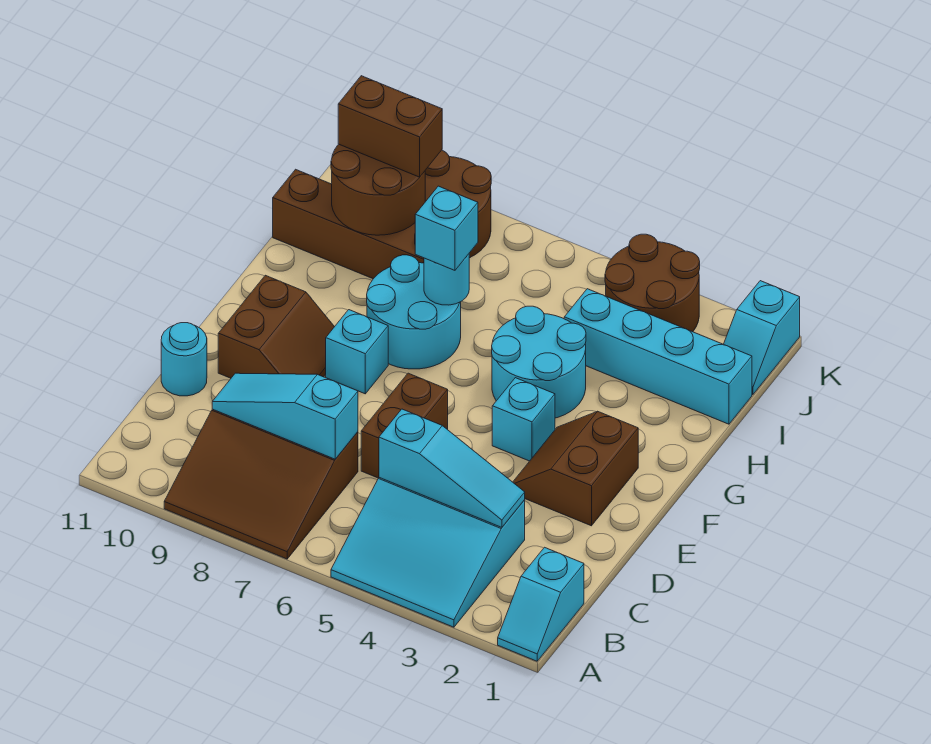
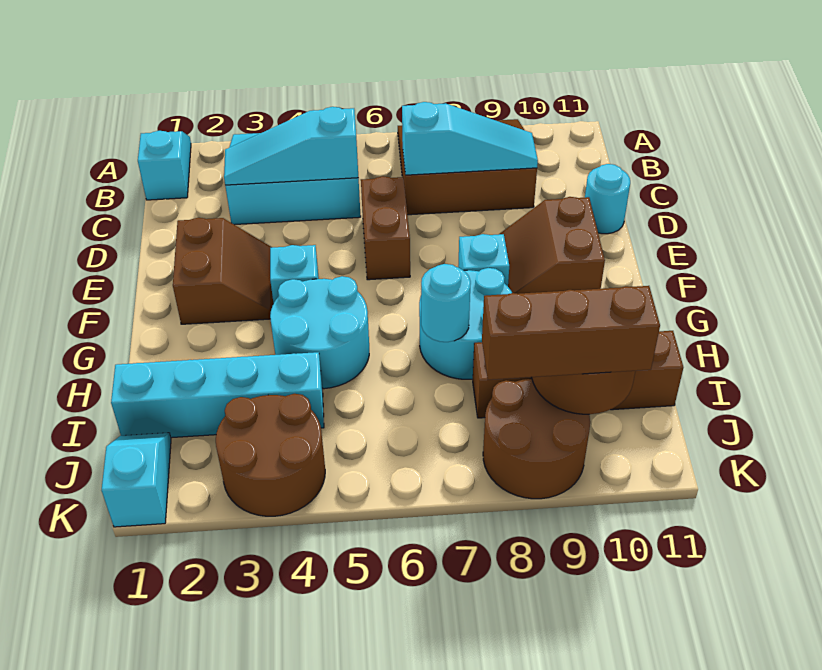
cyan brick H7 level 3 -> none
brown brick J9:J10 level 3 -> brown brick J8:J10 level 3

